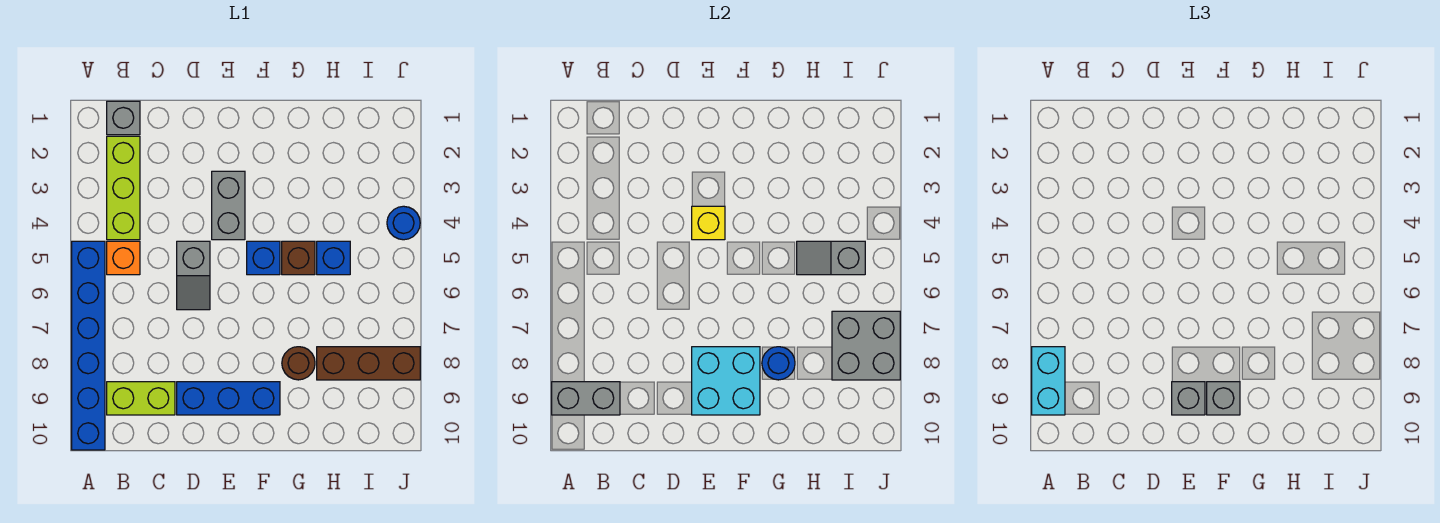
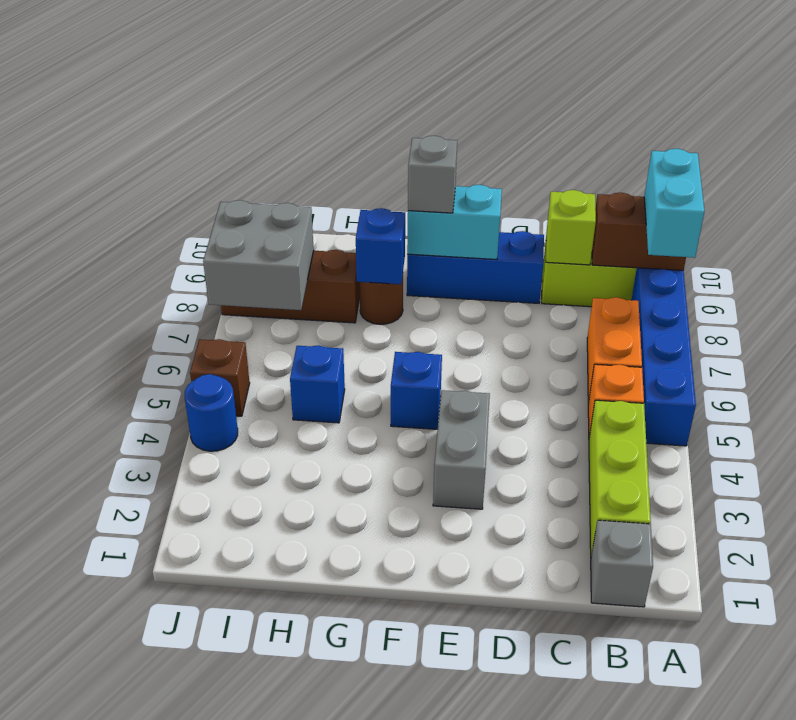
grey brick A9:B9 level 2 -> brown brick A9:B9 level 2
none -> orange brick B6:B7 level 1
none -> lime brick C9 level 2
grey slope D5:D6 level 1 top 5 -> none
yellow brick E4 level 2 -> none
cyan brick E8:F9 level 2 -> cyan brick E9:F9 level 2
grey brick E9 level 3 -> none
brown brick G5 level 1 -> brown brick J5 level 1
blue round brick G8 level 2 -> blue brick G8 level 2
grey slope H5:I5 level 2 top I -> none

